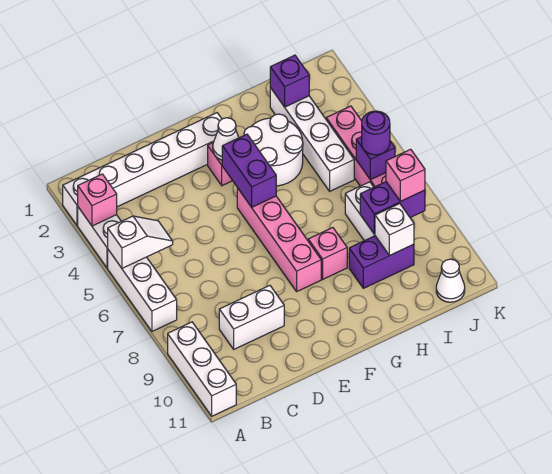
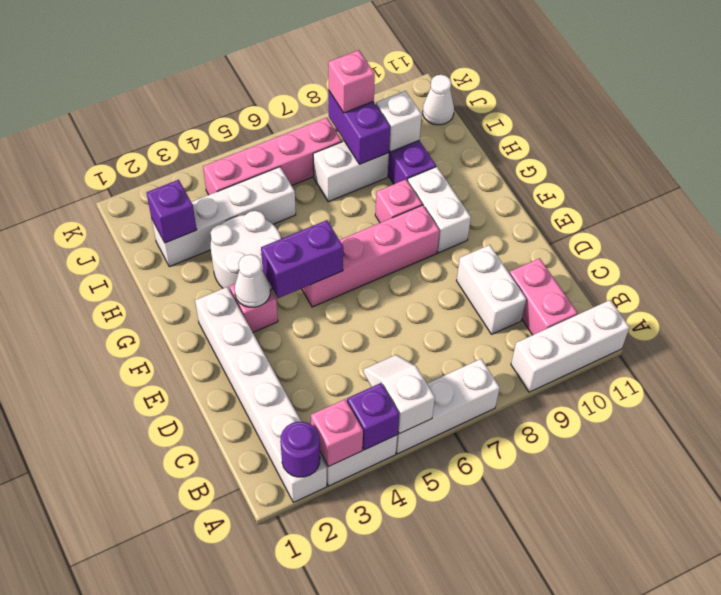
none -> pink brick B10:C10 level 1
none -> white brick F9:G9 level 1
purple brick J6 level 2 -> purple brick A4 level 2
purple round brick J6 level 3 -> purple round brick A2 level 2

